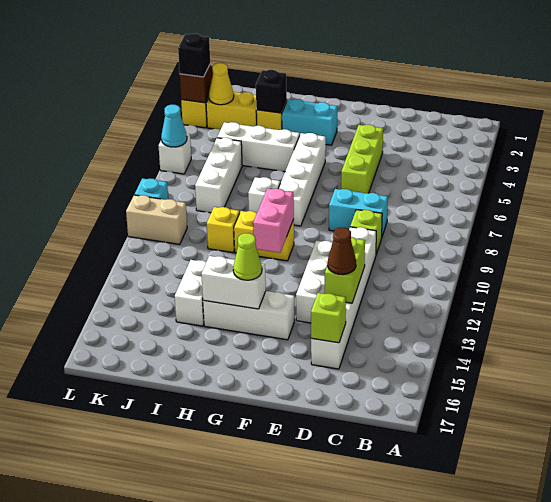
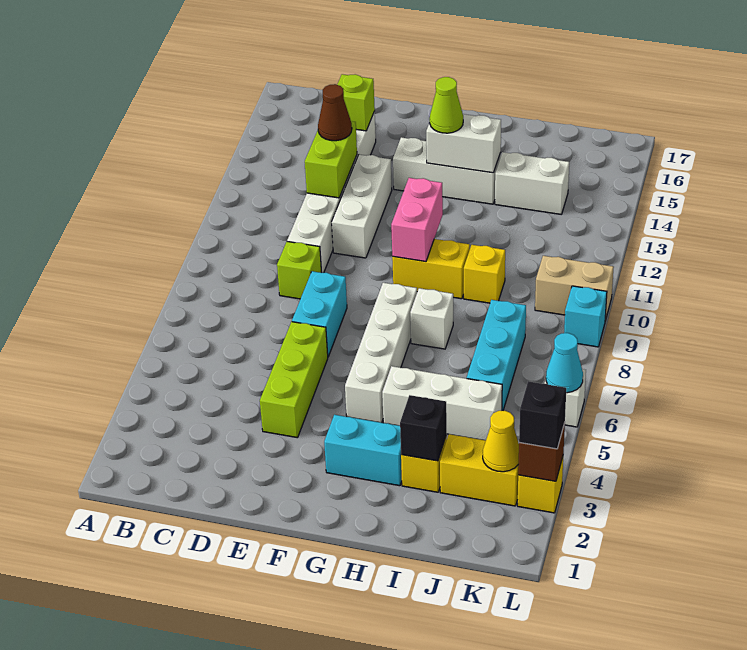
cyan brick D8:E8 level 1 -> cyan brick E7:E8 level 1
white brick I13:I14 level 1 -> white brick I14:J14 level 1
white brick J6:J8 level 1 -> cyan brick J6:J8 level 1

